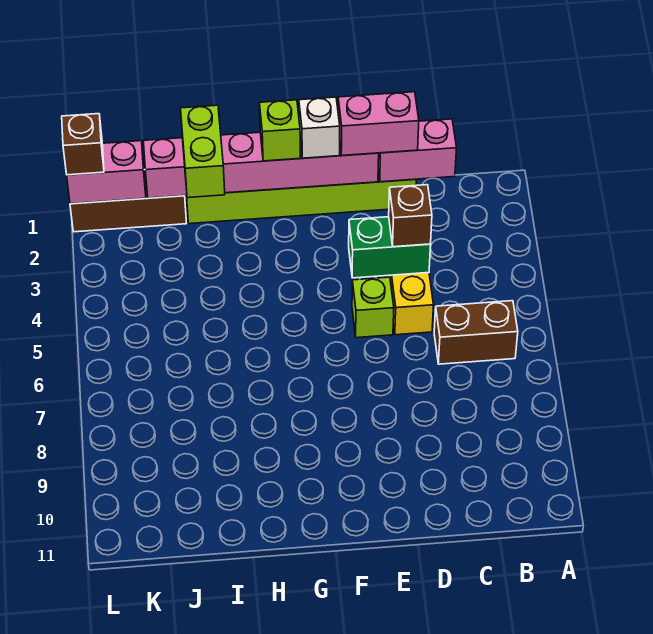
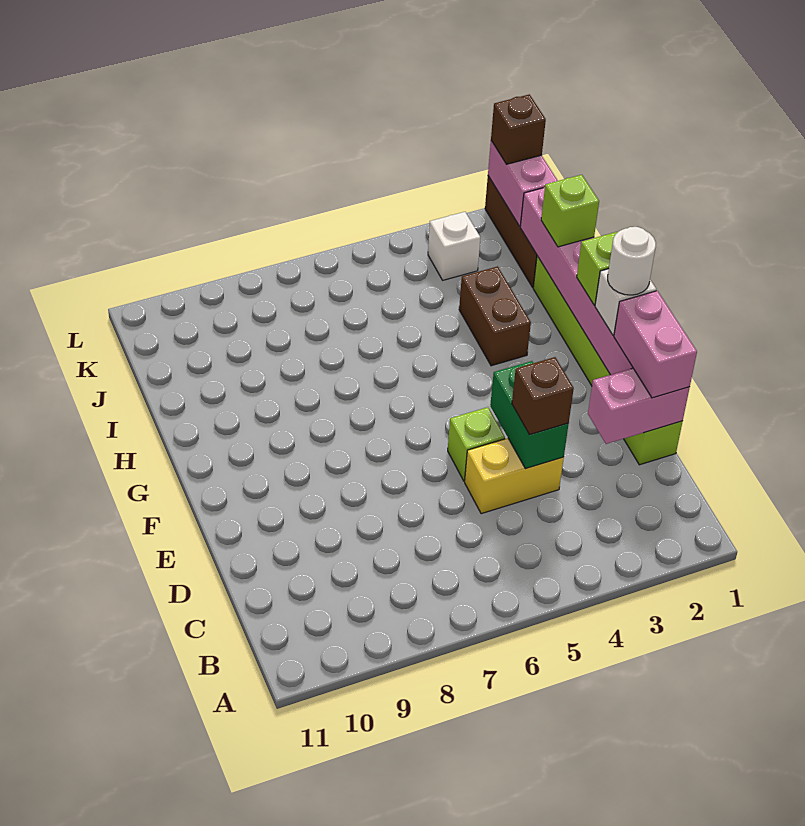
brown brick B6:C6 level 1 -> brown brick H3:I3 level 1
pink brick C1:D1 level 2 -> pink brick D1:D2 level 2
none -> white round brick F1 level 4
lime brick I1:I2 level 3 -> lime brick I1 level 3
none -> white brick K3 level 1

